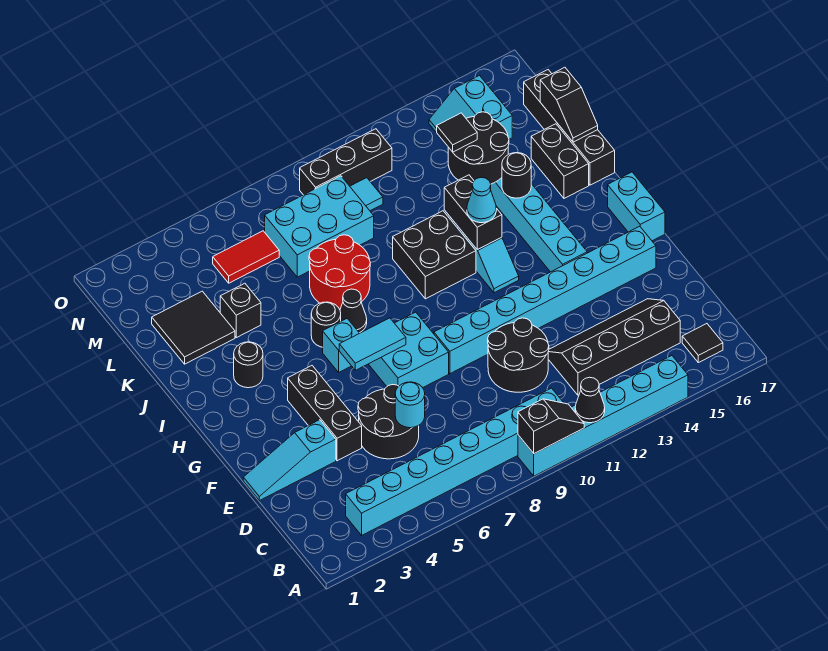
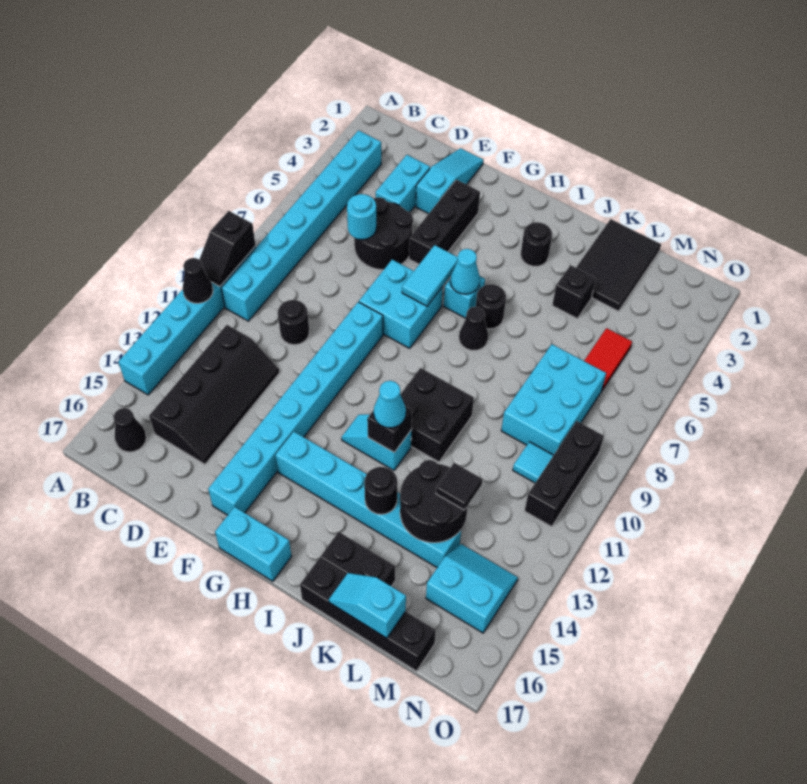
black tile B16 level 1 -> black cone B16 level 1
none -> cyan brick D3:D4 level 1
black round brick D10:E11 level 1 -> black round brick D10 level 1
black brick E4:G4 level 1 -> black brick F3:F5 level 1
none -> cyan cone H6 level 2
black brick I12:J12 level 2 -> black brick I12 level 2
red round brick J7:K8 level 1 -> none
black tile K2:L3 level 1 -> black tile K1:L3 level 1
black slope K17:L17 level 2 top L -> cyan slope K17:L17 level 2 top L

